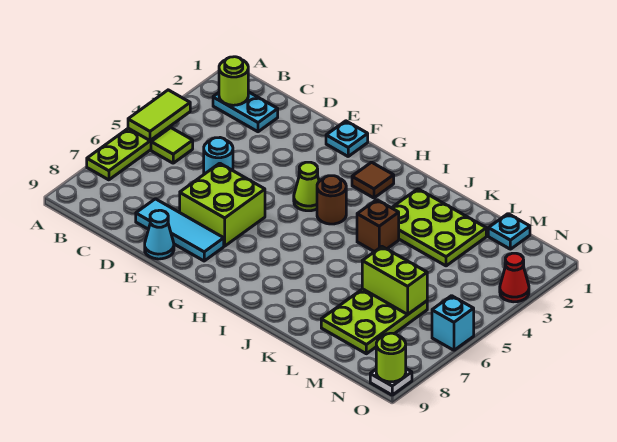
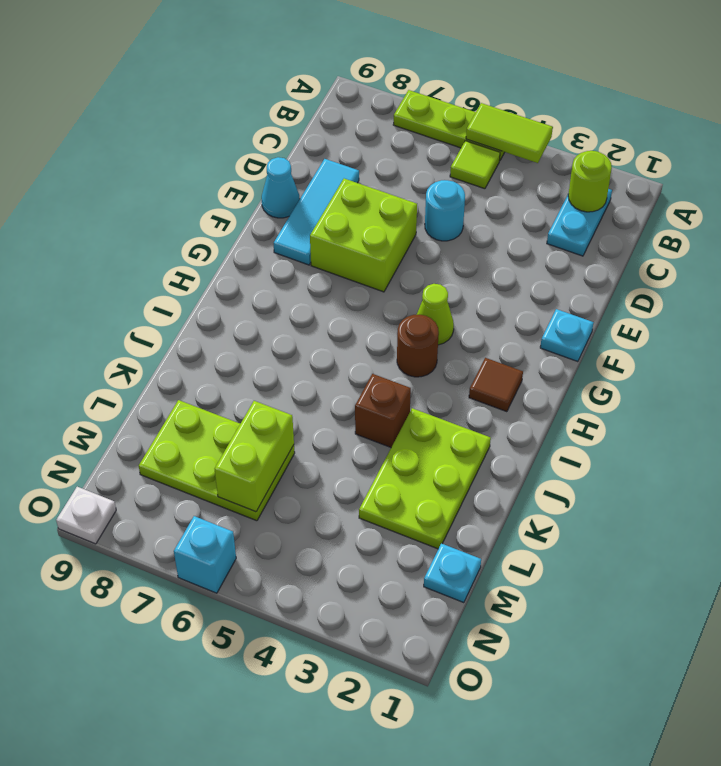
red cone O3 level 1 -> none
lime round brick O9 level 2 -> none

